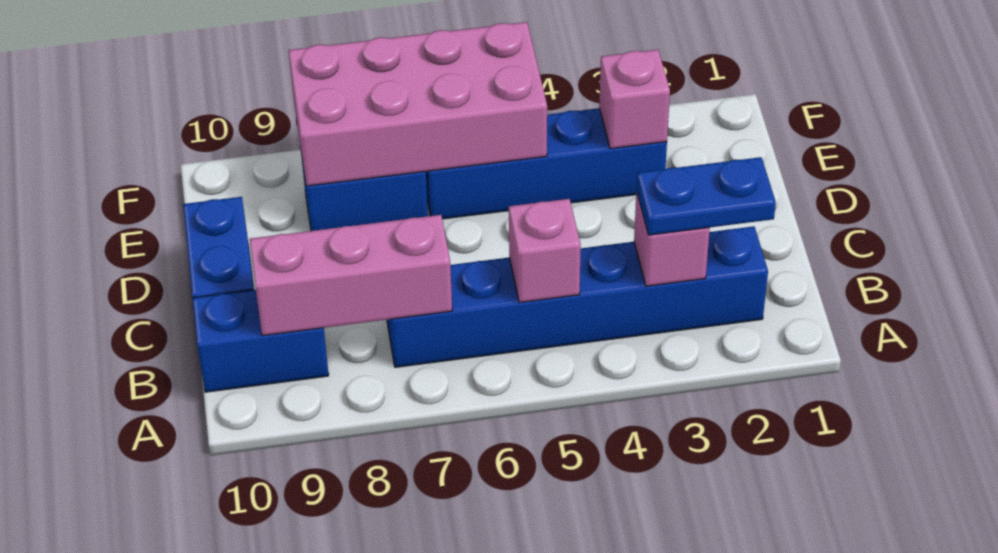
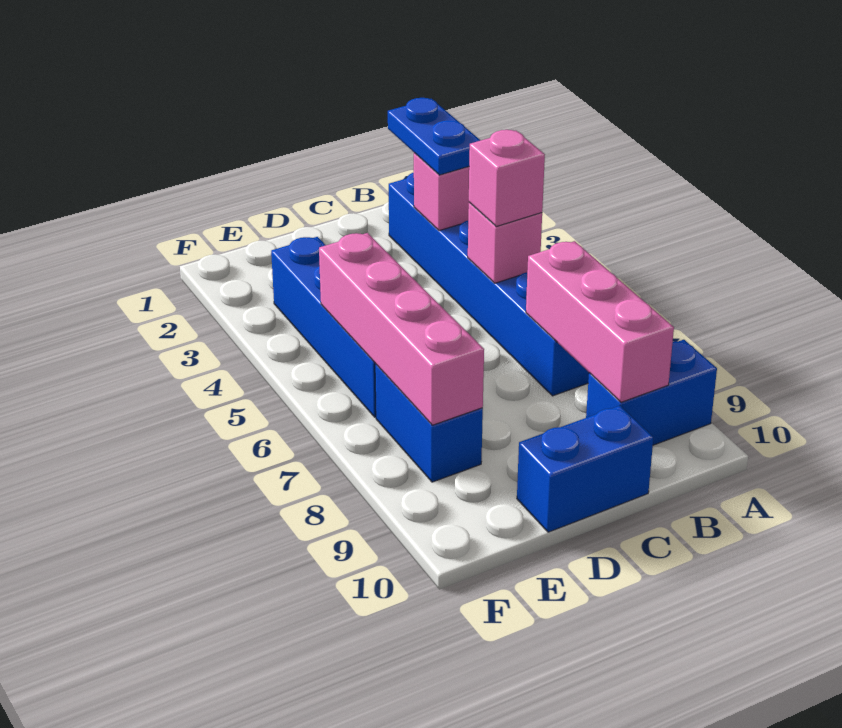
blue brick B9:B10 level 1 -> blue brick A9:B9 level 1
pink brick E3 level 2 -> pink brick B5 level 3
pink brick E5:F8 level 2 -> pink brick E5:E8 level 2

